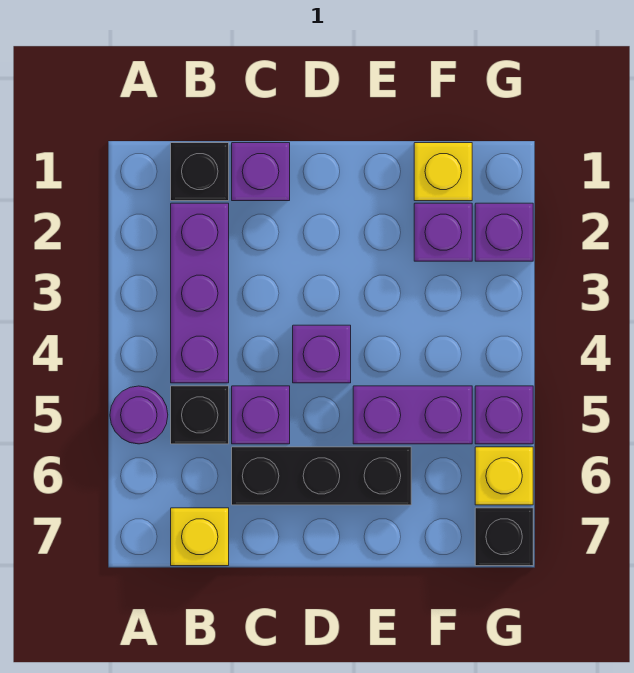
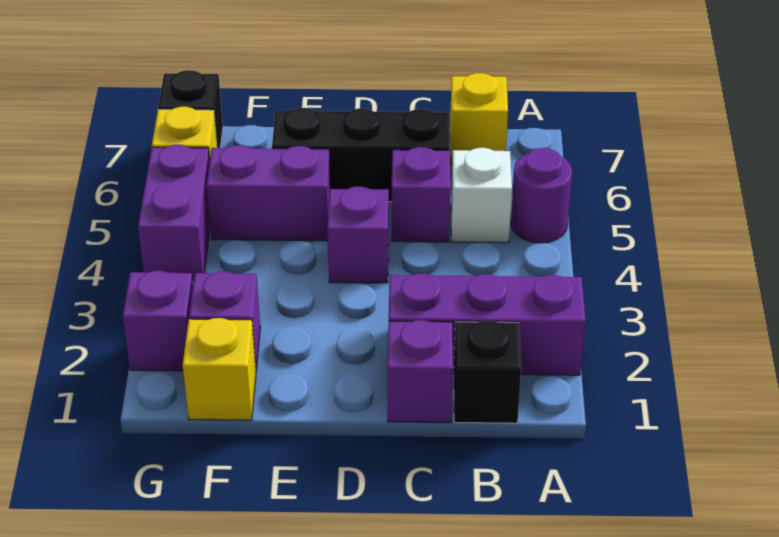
purple brick B2:B4 level 1 -> purple brick A2:C2 level 1
black brick B5 level 1 -> white brick B5 level 1
purple brick G5 level 1 -> purple brick G4:G5 level 1

